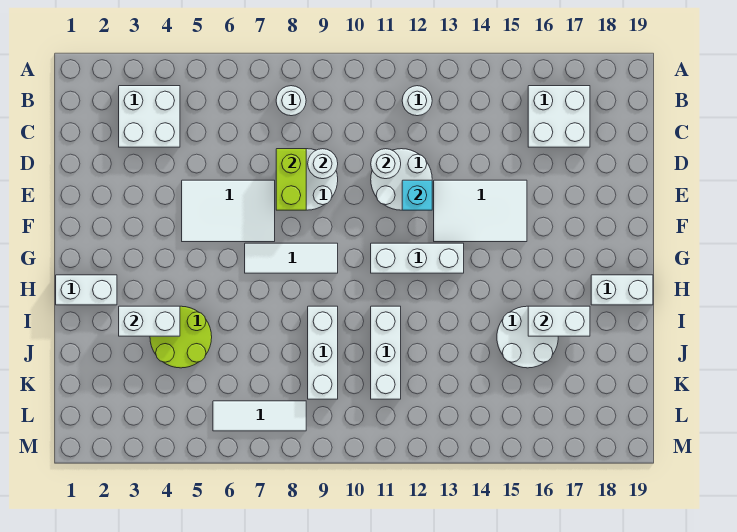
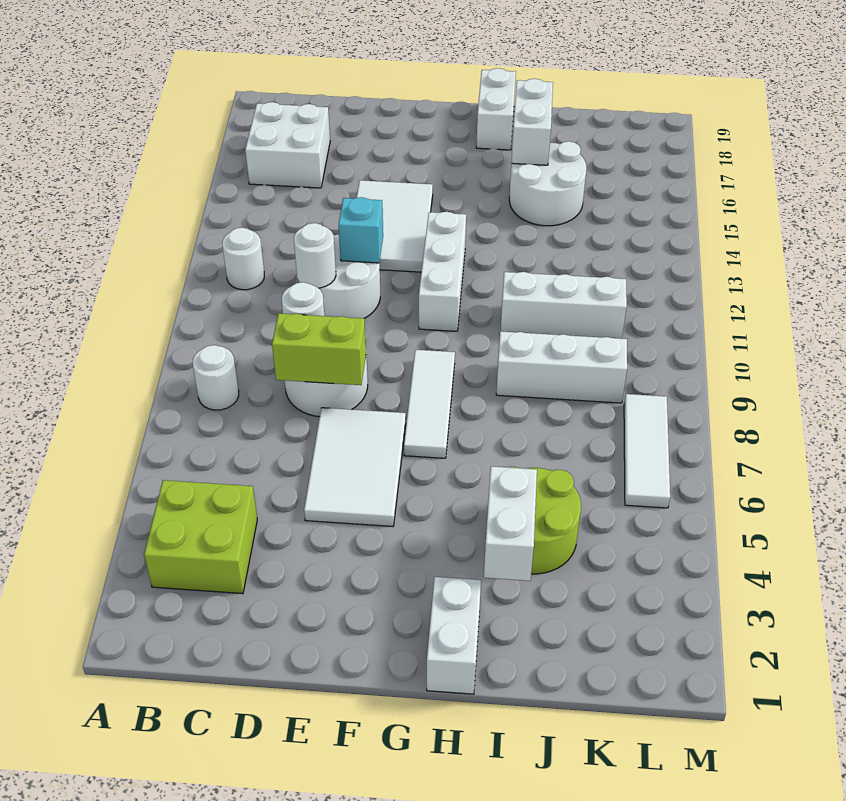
white brick B3:C4 level 1 -> lime brick B3:C4 level 1

